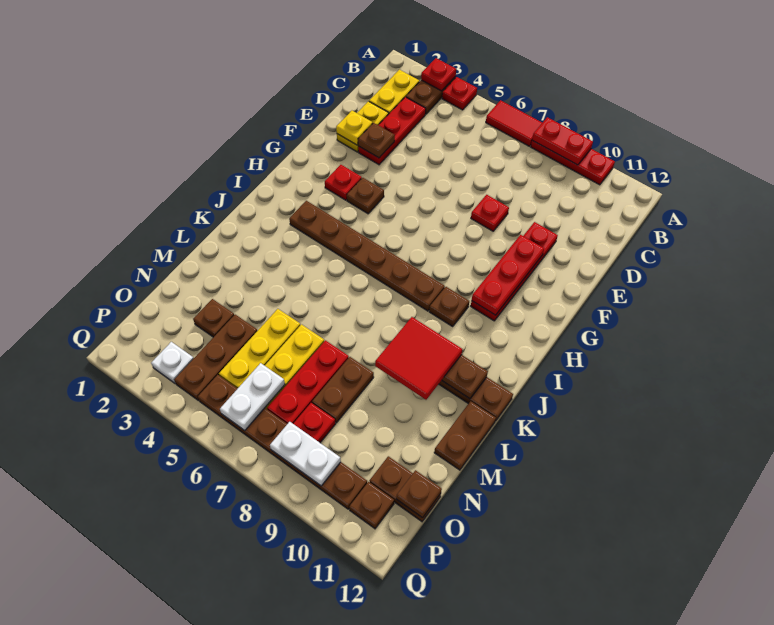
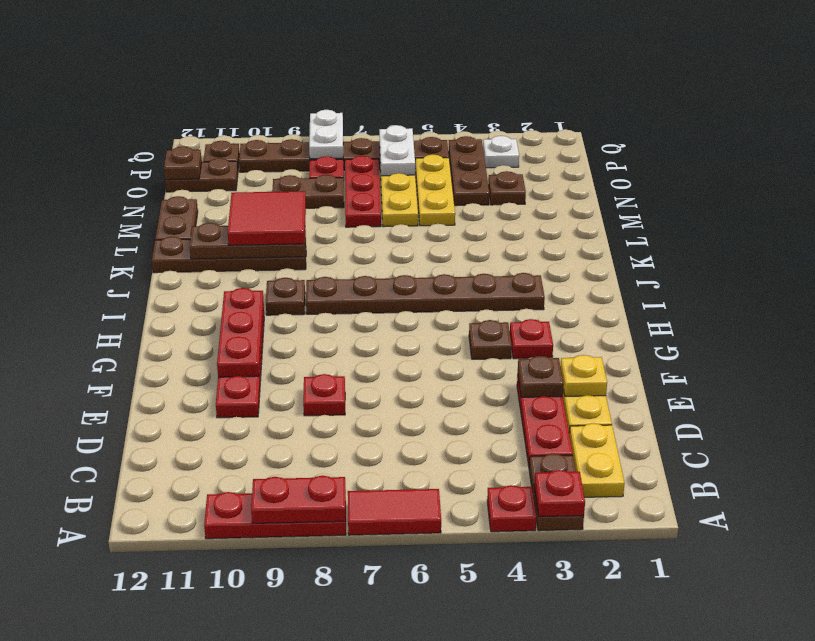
brown plate M8:N8 level 1 -> brown plate N8:N9 level 1
white plate P8:P9 level 2 -> white plate P8:Q8 level 2

